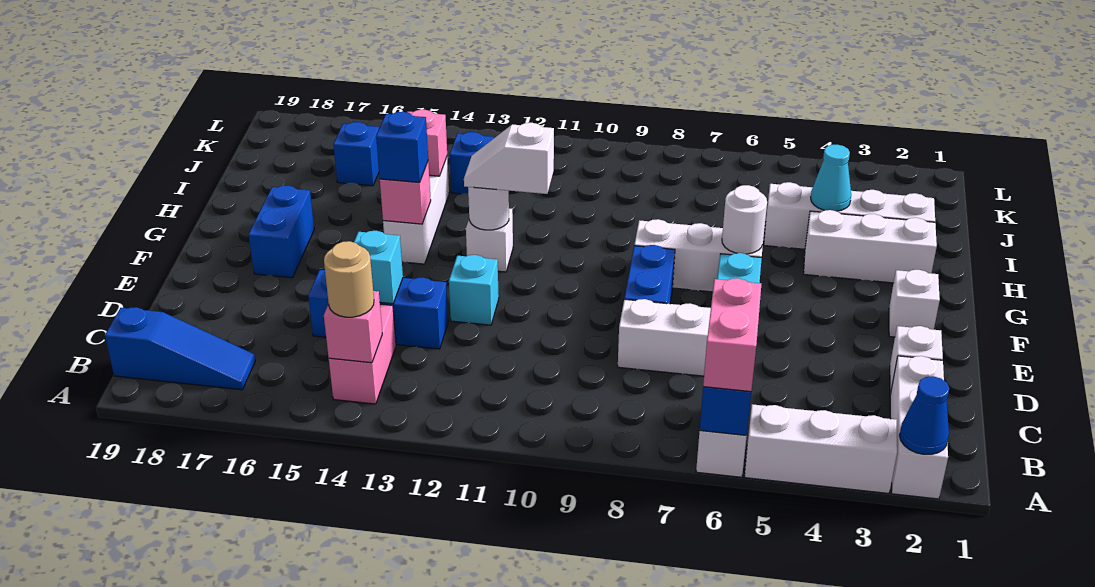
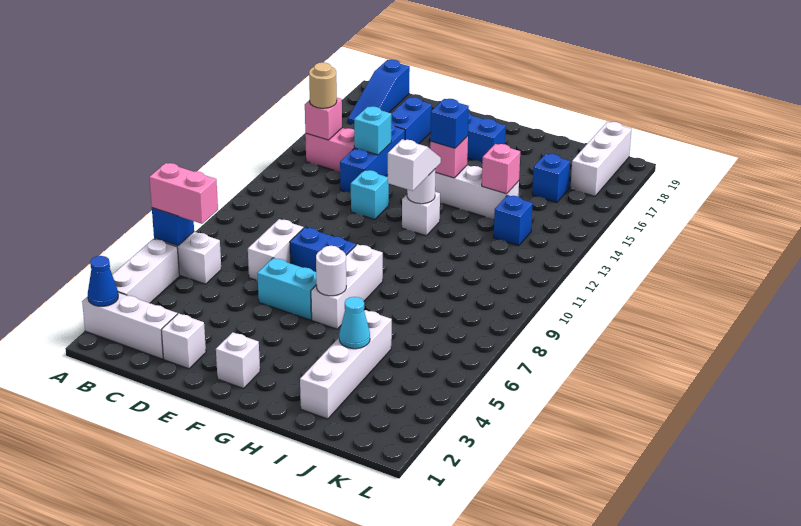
none -> blue brick D16:D17 level 1
white brick H2:H4 level 1 -> white brick K17:K19 level 1

